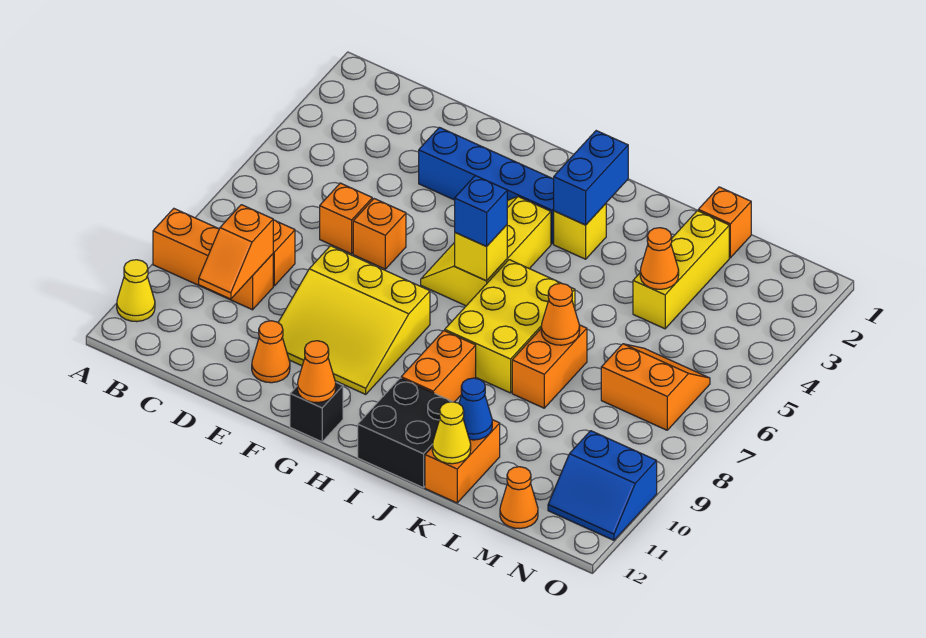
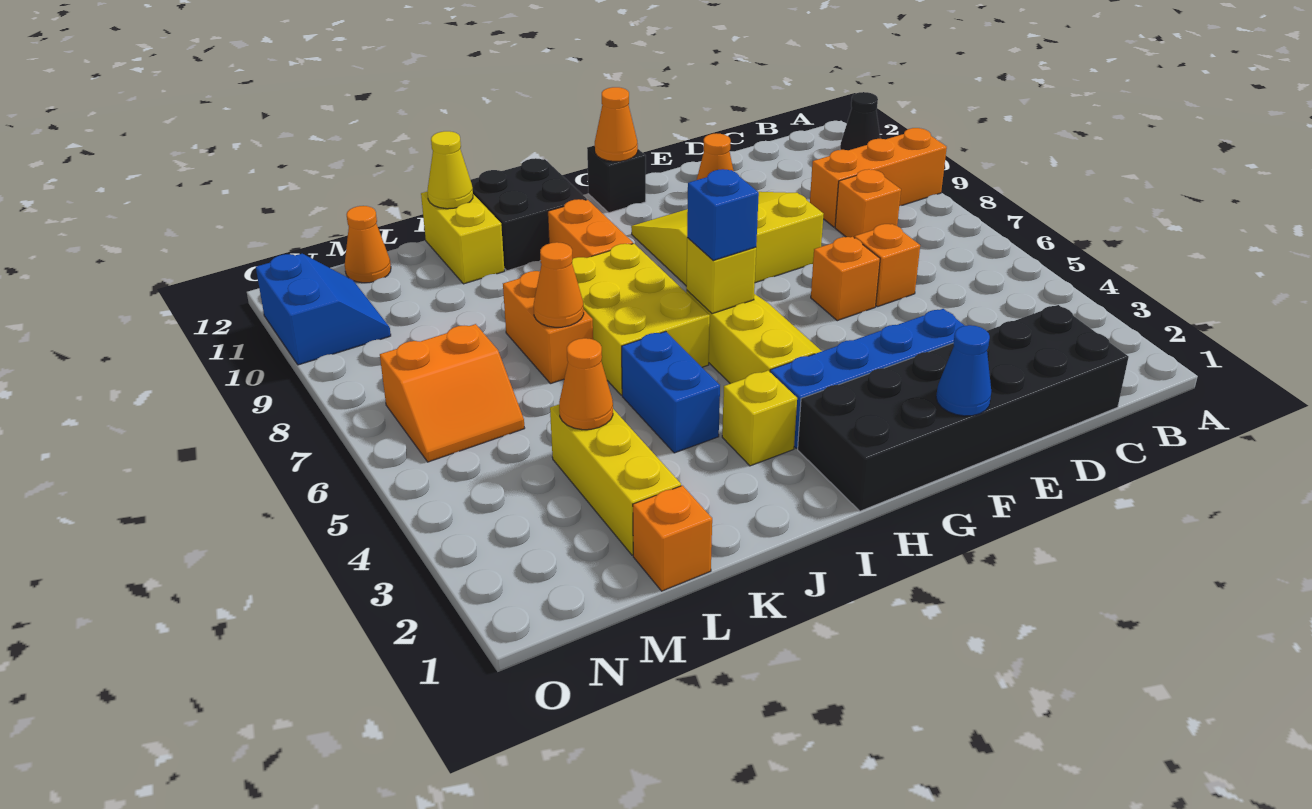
yellow cone A11 level 1 -> black cone A11 level 1
none -> black brick C1:H2 level 1
orange slope C9:C10 level 2 top 9 -> none
blue brick I2:I3 level 2 -> blue brick J4:J5 level 1
orange brick K11:K12 level 1 -> yellow brick K11:K12 level 1
blue cone K11 level 2 -> blue cone F1 level 2
blue slope N10:O11 level 1 top 10 -> blue slope N10:O11 level 1 top O

